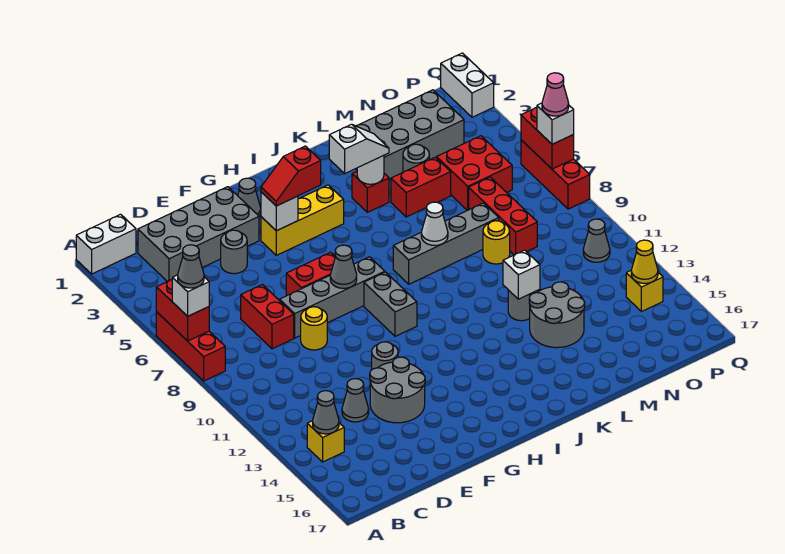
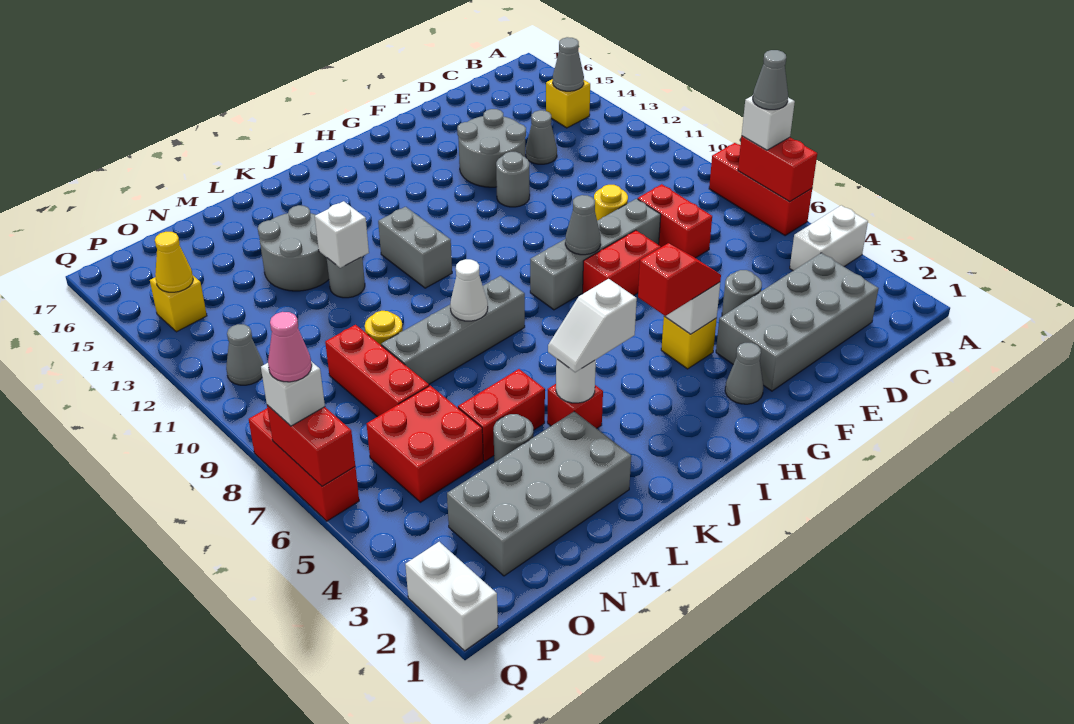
white brick A1:B1 level 1 -> white brick A4:B4 level 1
yellow brick G4:I4 level 1 -> yellow brick G4 level 1
grey brick H9:H10 level 1 -> grey brick J11:J12 level 1

